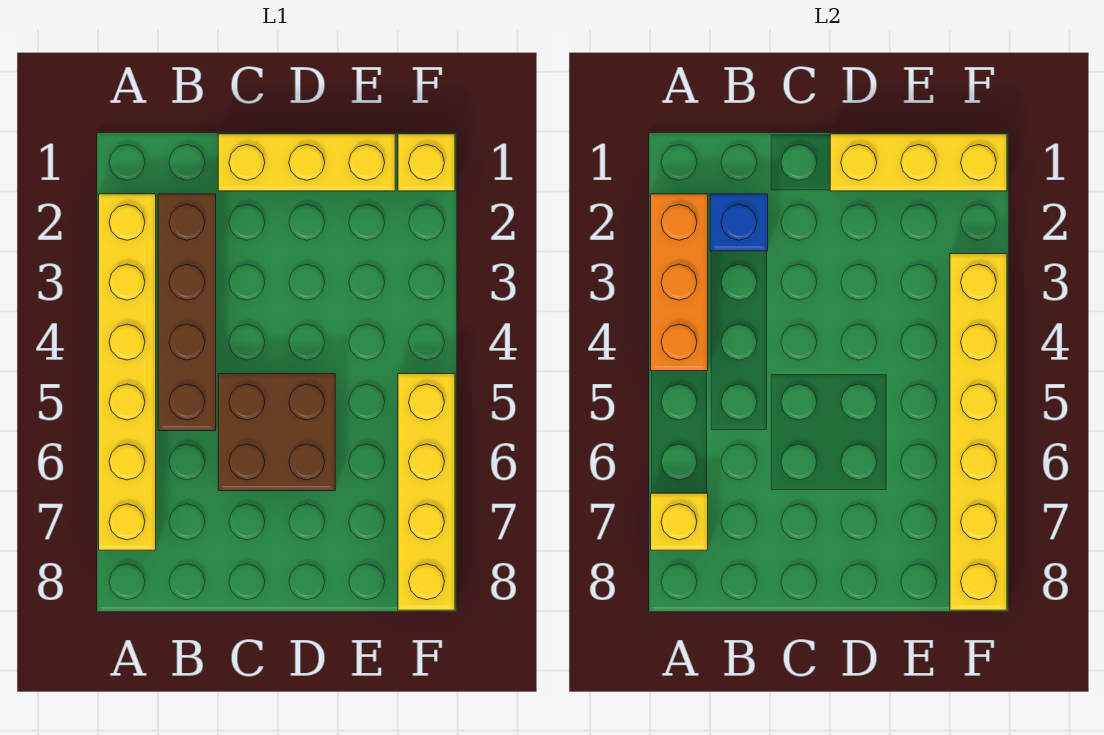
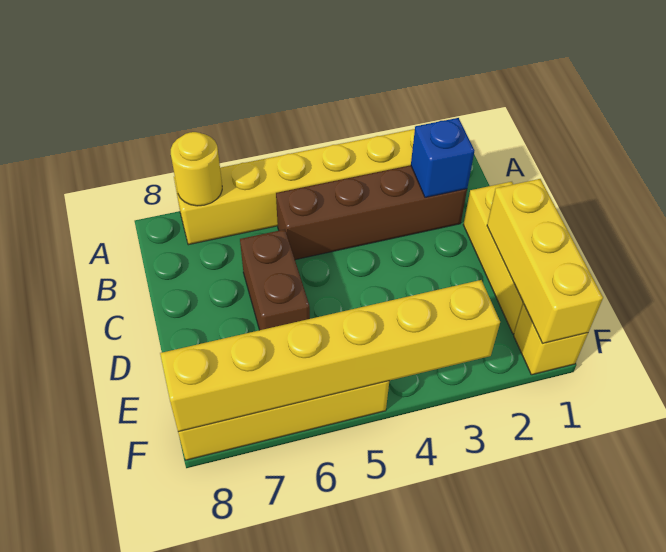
orange brick A2:A4 level 2 -> none
yellow brick A7 level 2 -> yellow round brick A7 level 2
brown brick C5:D6 level 1 -> brown brick C6:D6 level 1

